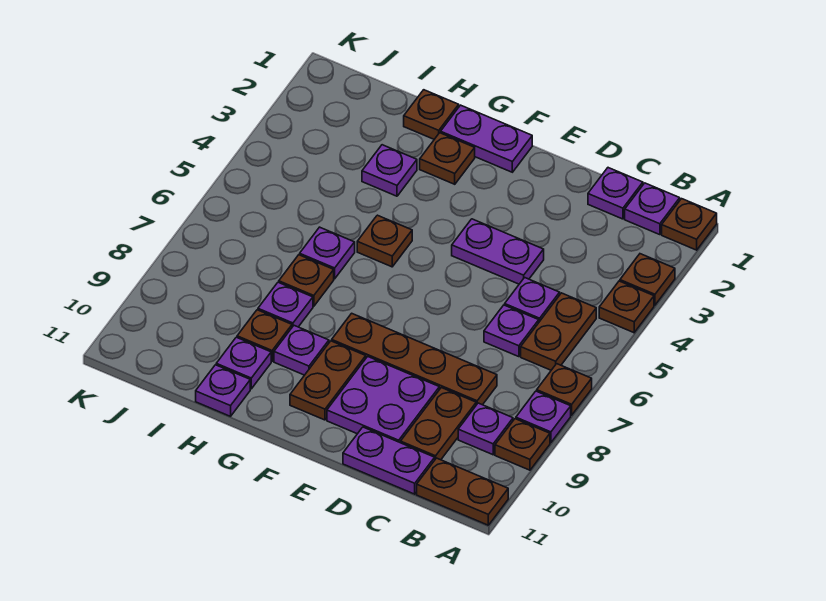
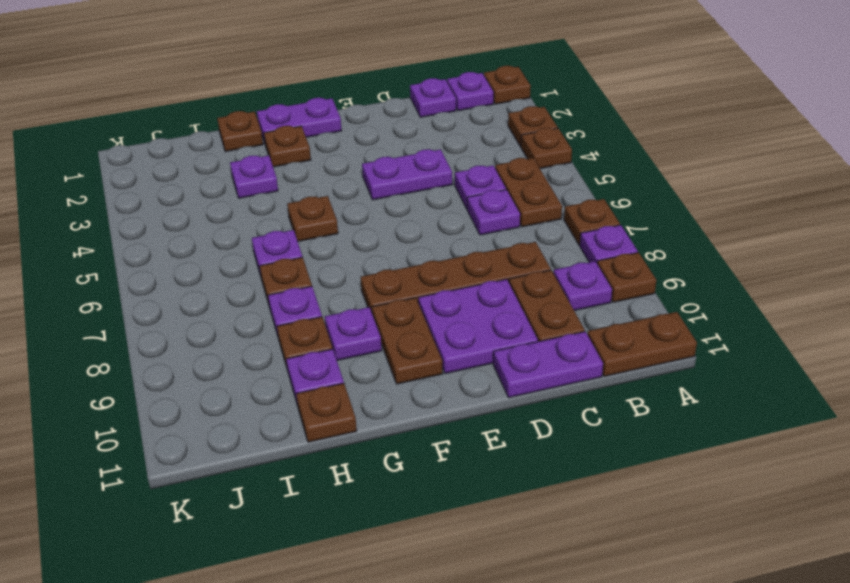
purple plate H11 level 1 -> brown plate H11 level 1

